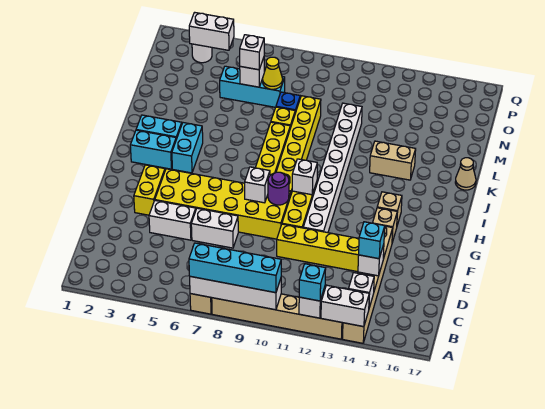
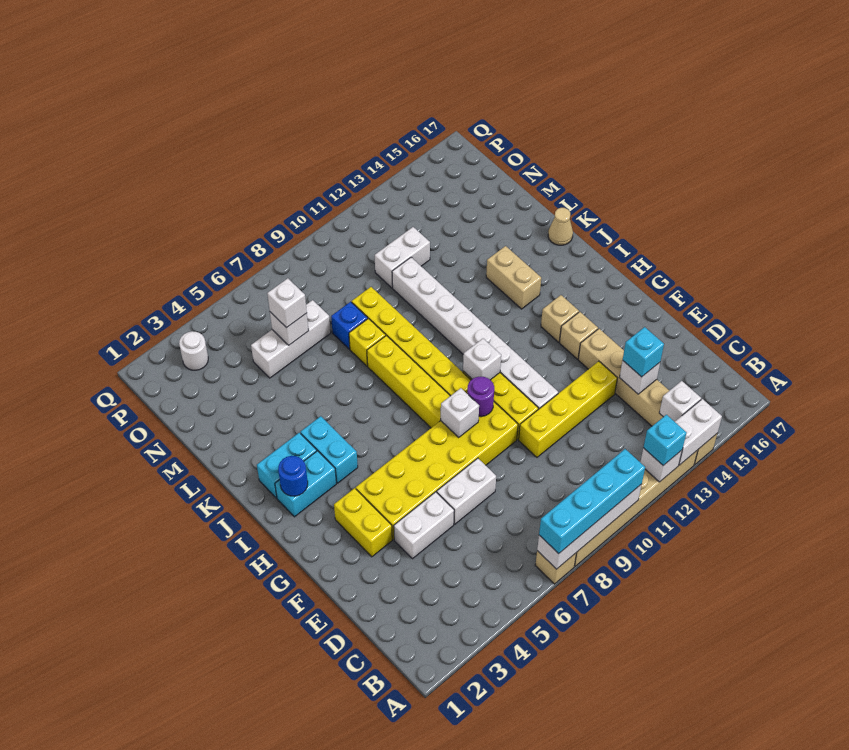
none -> blue round brick I2 level 2
tan brick K13:K14 level 1 -> tan brick J14:K14 level 1
cyan brick N5:N7 level 1 -> white brick N5:N7 level 1
yellow cone N7 level 2 -> none
white brick P3:P4 level 2 -> white brick N11:N12 level 1

